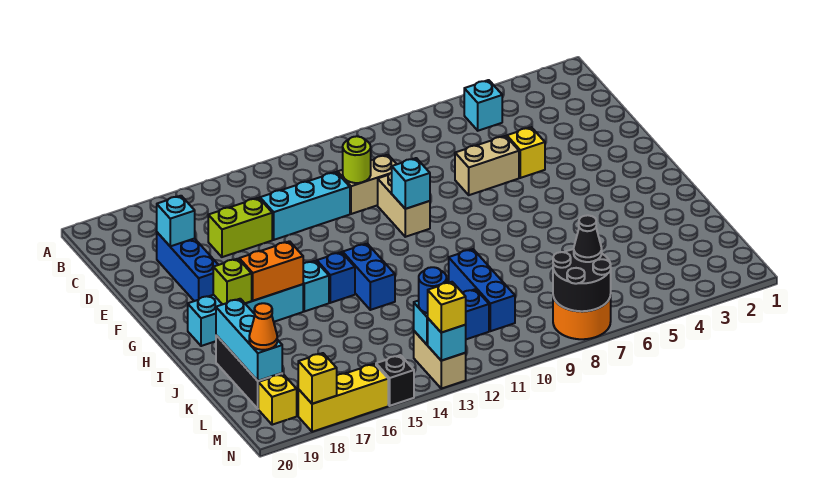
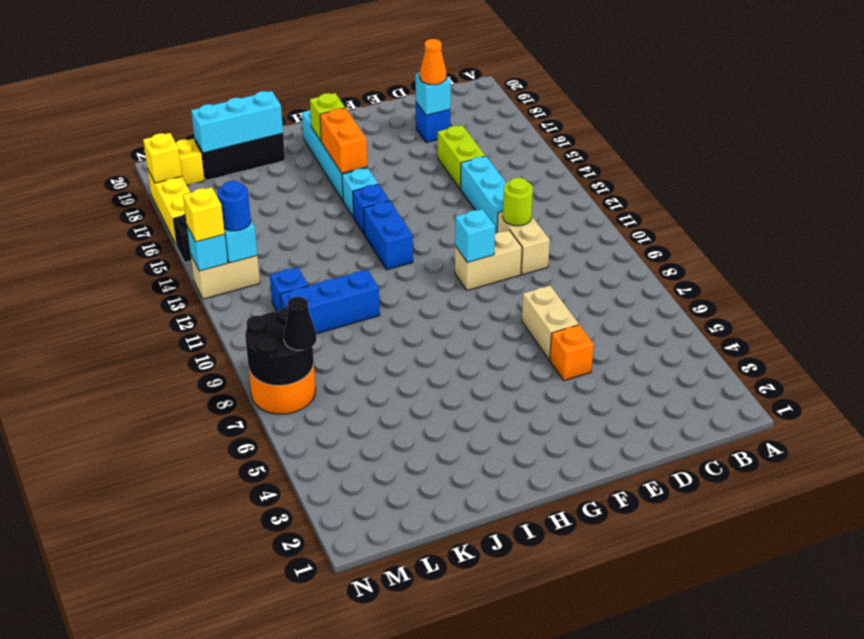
cyan brick B5 level 1 -> none
blue brick D18:F18 level 1 -> blue brick D18 level 1
yellow brick E5 level 1 -> orange brick E5 level 1
blue brick H13:I13 level 1 -> blue brick H12:H13 level 1
orange cone L19 level 3 -> orange cone D18 level 3

